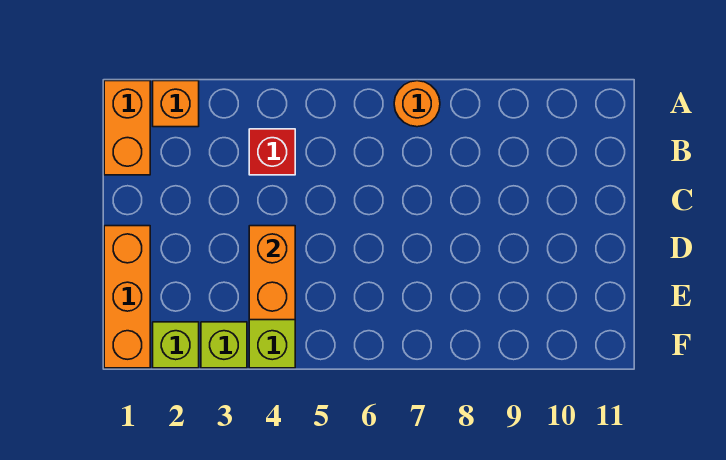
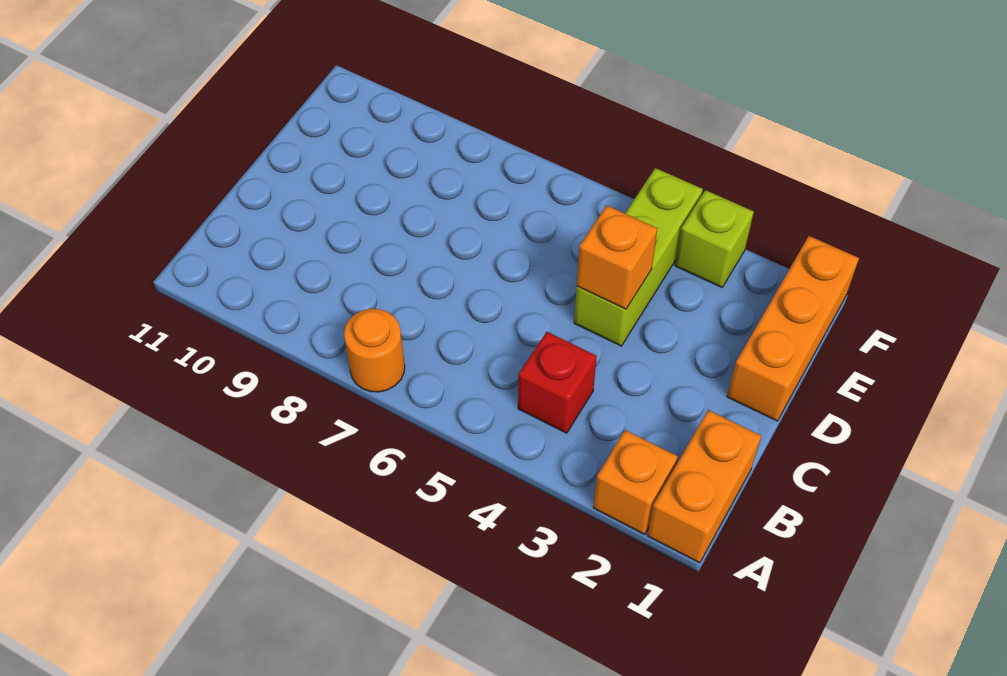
orange brick D4:E4 level 2 -> orange brick D4 level 2
lime brick F2 level 1 -> none

